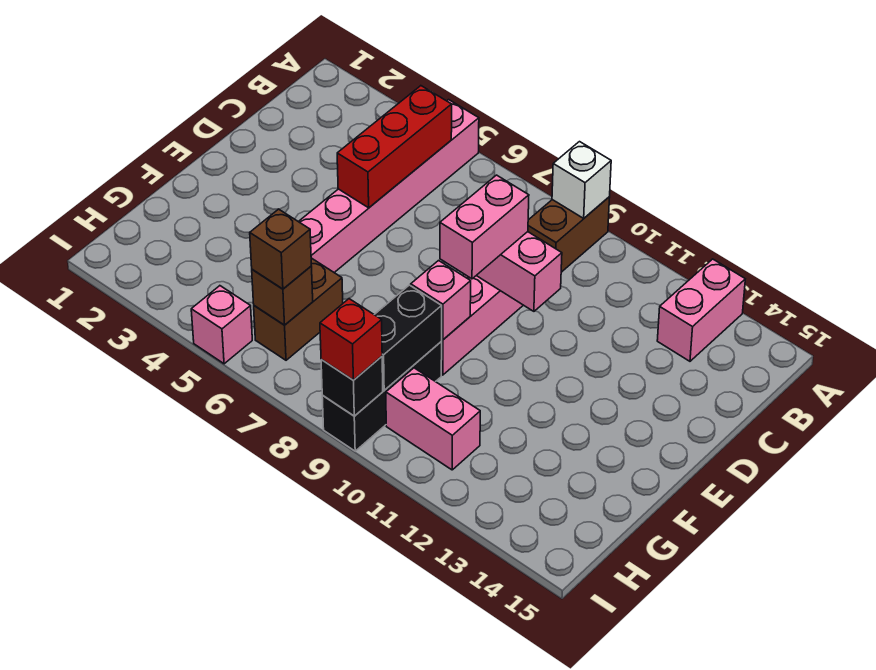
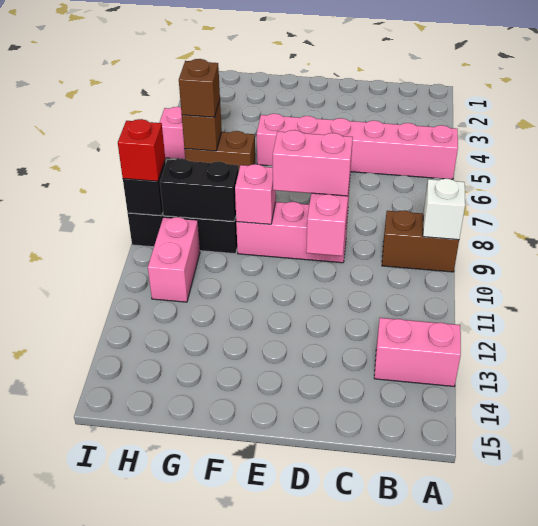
red brick B5:D5 level 2 -> none

